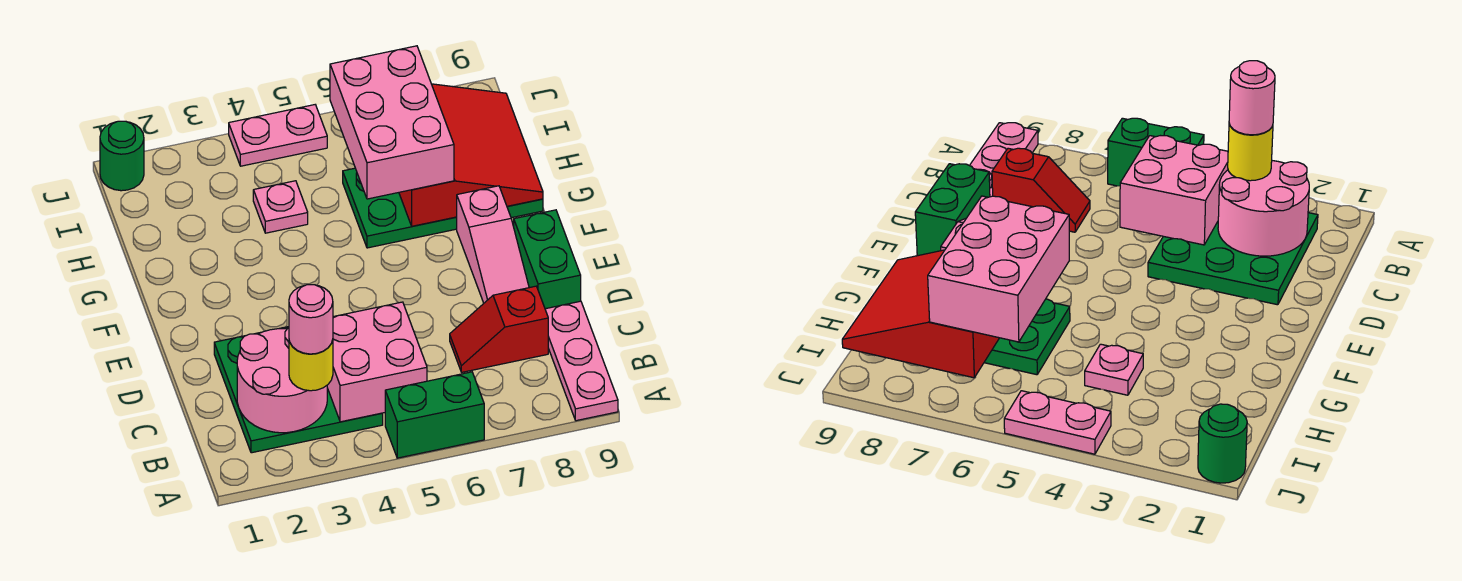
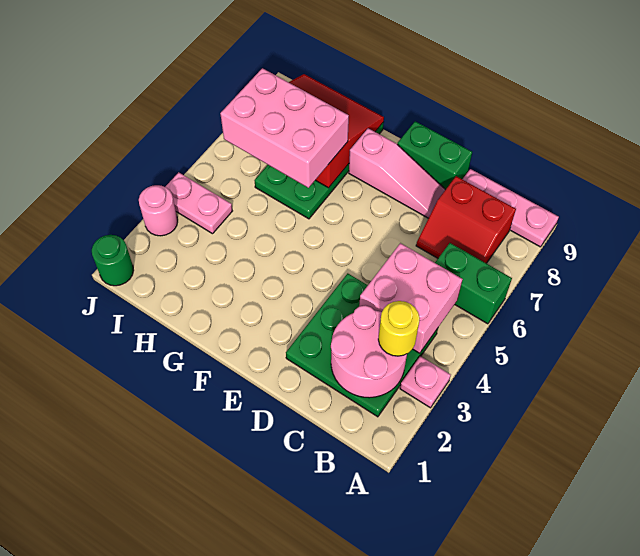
green brick A5:A6 level 1 -> green brick A6:B6 level 1
pink round brick B3 level 4 -> pink round brick J3 level 1
red slope C7:C8 level 1 top 8 -> red slope B7:C8 level 1 top 8
pink plate H4 level 1 -> pink plate A3 level 1
pink plate J4:J5 level 1 -> pink plate I4:J4 level 1

